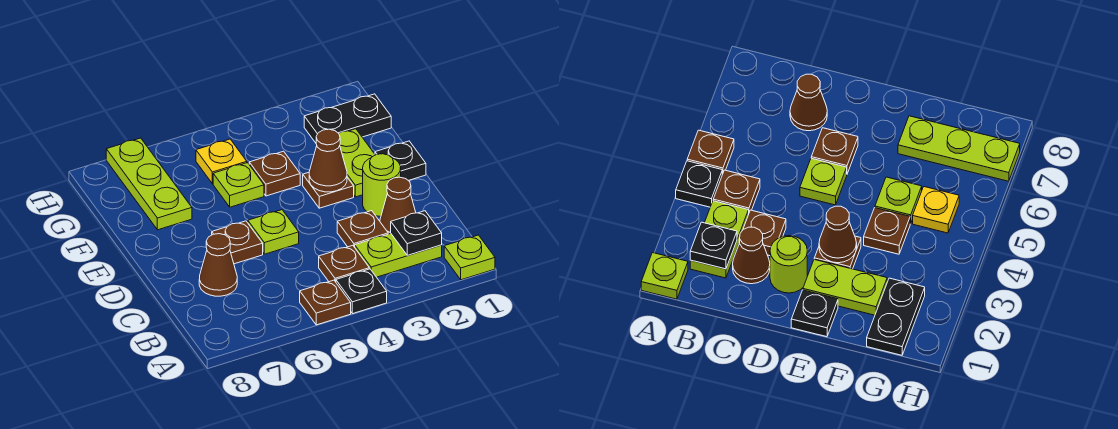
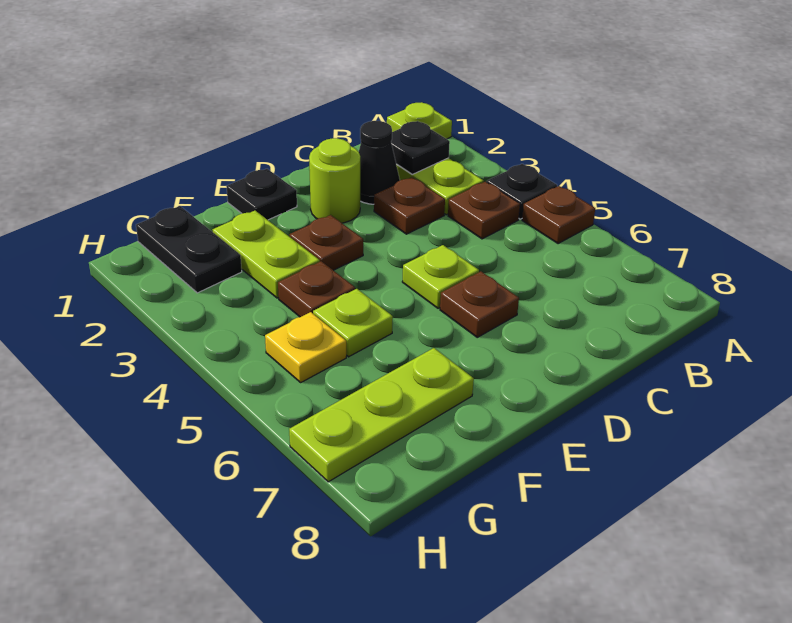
brown cone C2 level 1 -> black cone C2 level 1
brown cone C7 level 1 -> none
lime plate E2:F2 level 1 -> lime plate F2:F3 level 1
brown cone E3 level 2 -> none

